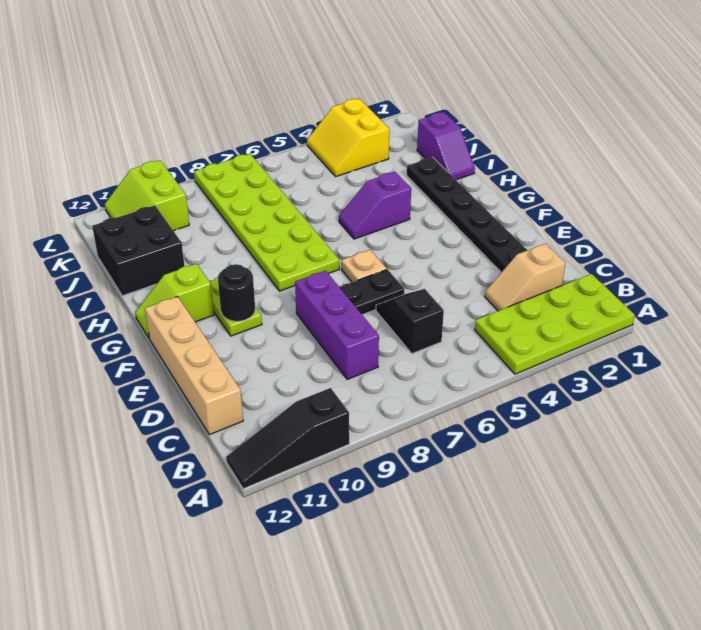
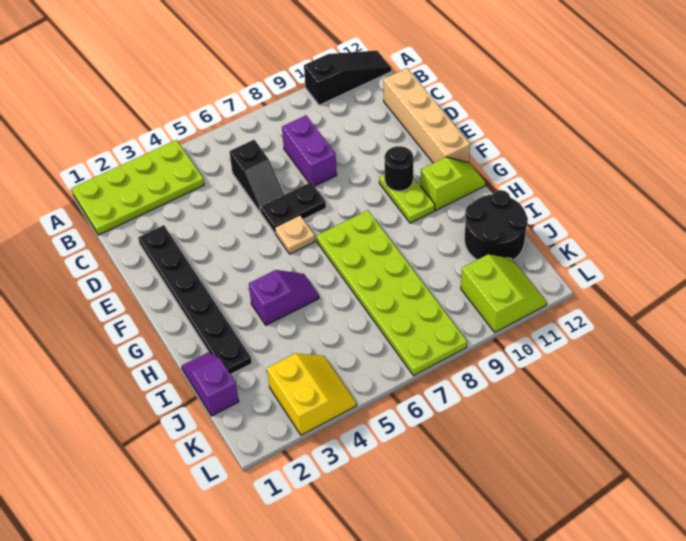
tan slope C2:C3 level 1 top 2 -> none
purple brick C8:E8 level 1 -> purple brick C8:D8 level 1
black brick I11:J12 level 1 -> black round brick I11:J12 level 1

